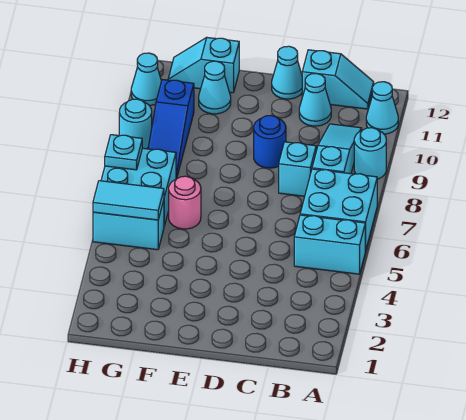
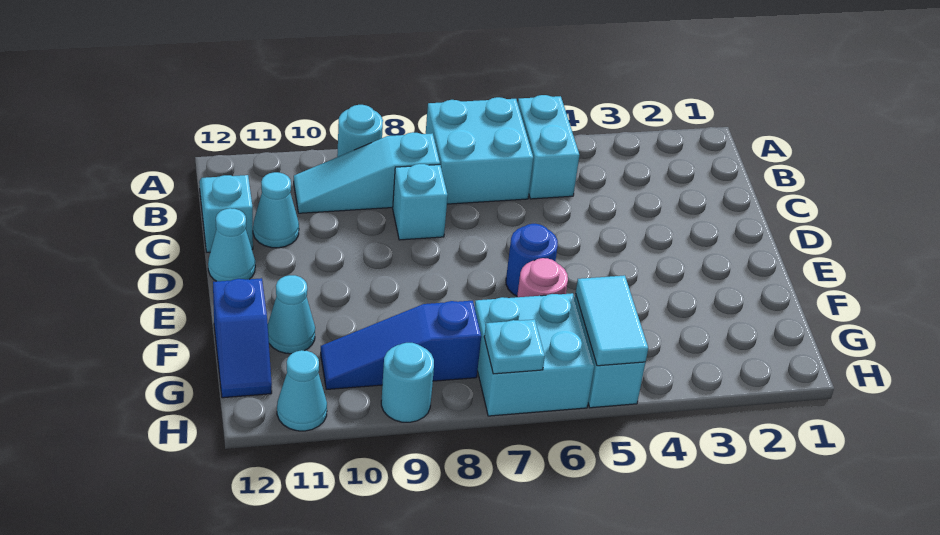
cyan cone A11 level 1 -> none
blue round brick D9 level 1 -> blue round brick E6 level 1
cyan slope F12:G12 level 1 top F -> blue slope F12:G12 level 1 top F
blue slope G8:G10 level 1 top 10 -> blue slope G8:G10 level 1 top 8

